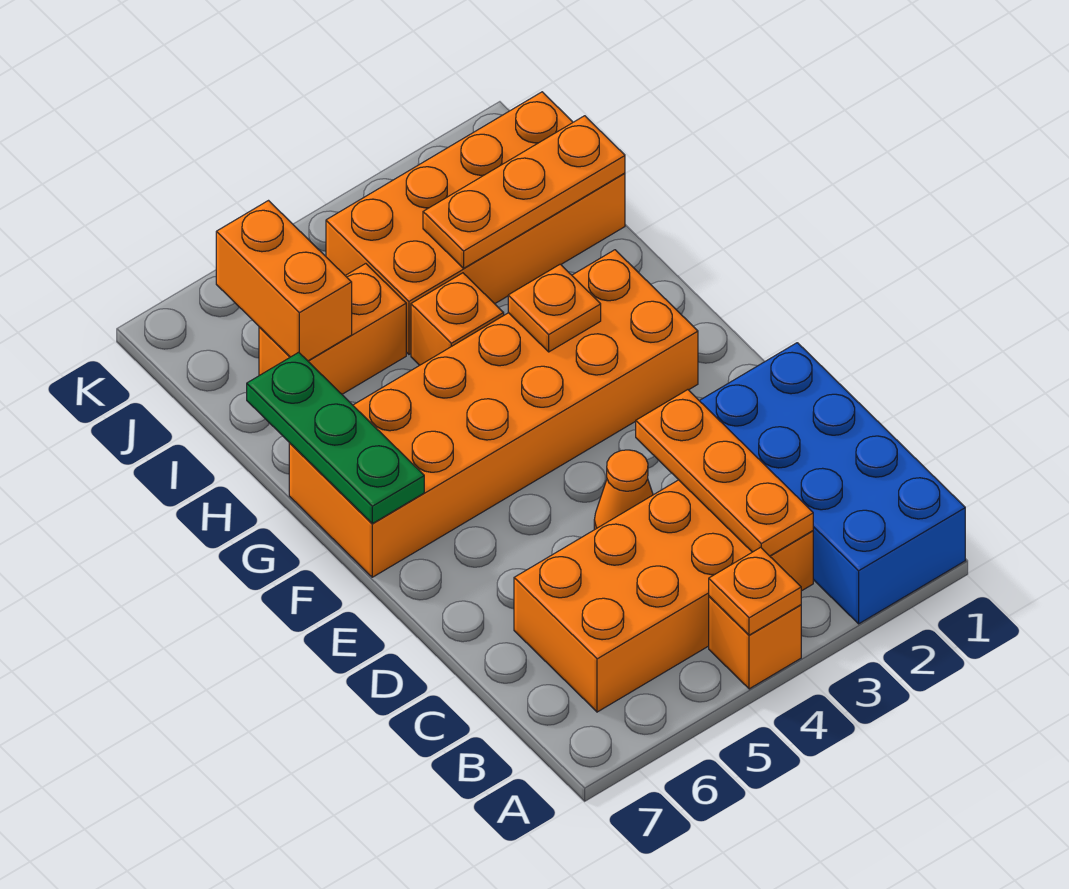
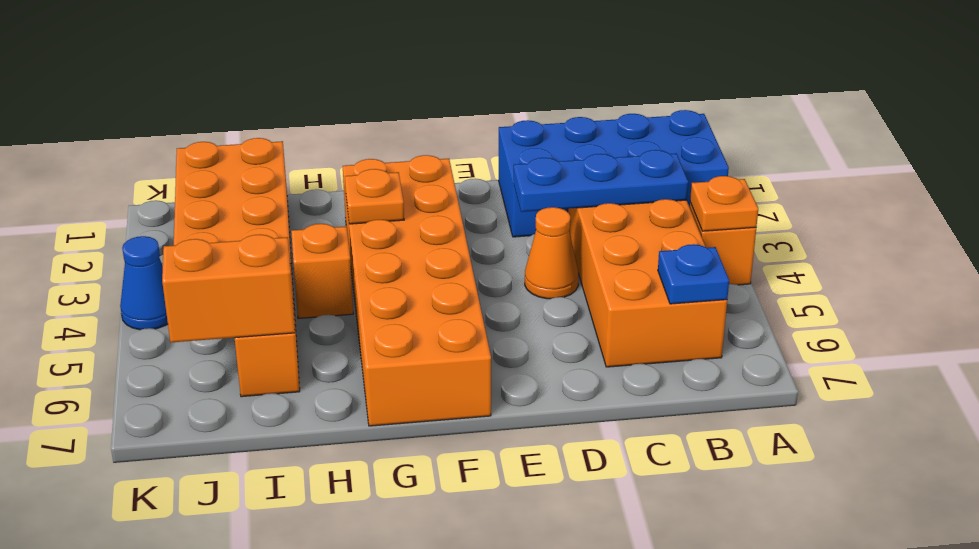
orange plate B3:D3 level 2 -> blue plate B3:D3 level 2
none -> blue plate B6 level 2
green plate F7:H7 level 2 -> none
orange plate I1:I3 level 2 -> none
none -> blue cone K4 level 1

